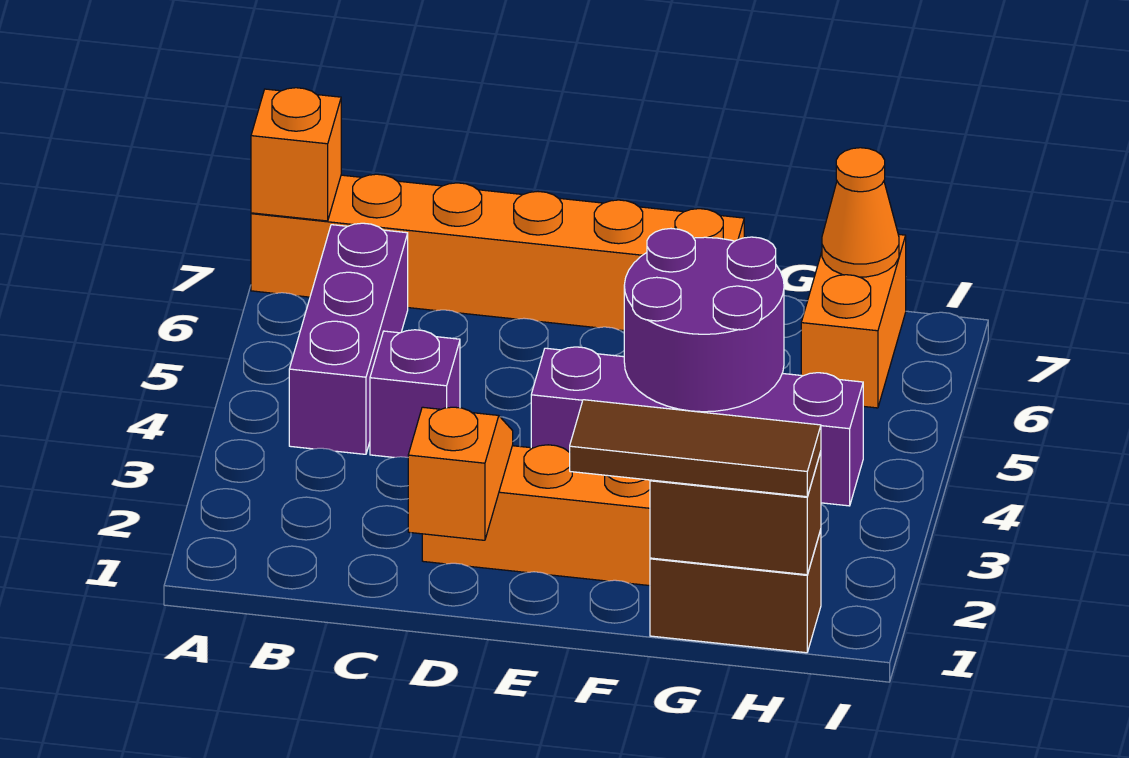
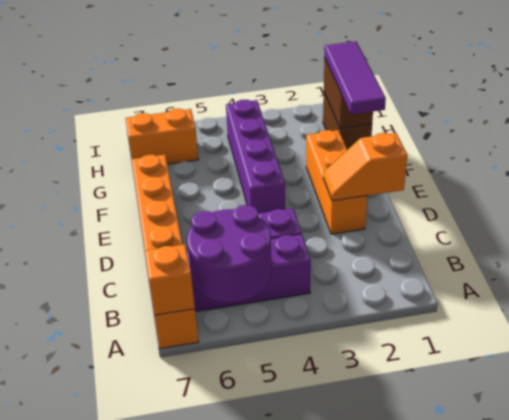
brown tile F1:H1 level 3 -> purple tile F1:H1 level 3
purple round brick F4:G5 level 2 -> purple round brick A5:B6 level 2
orange cone H7 level 2 -> none

